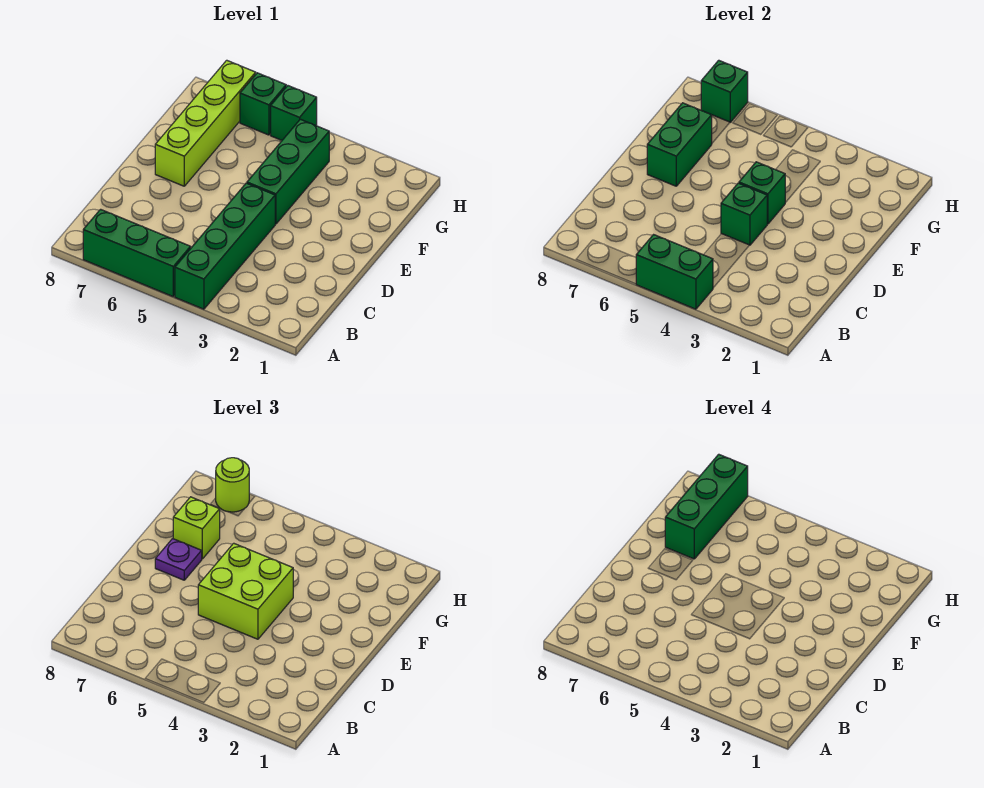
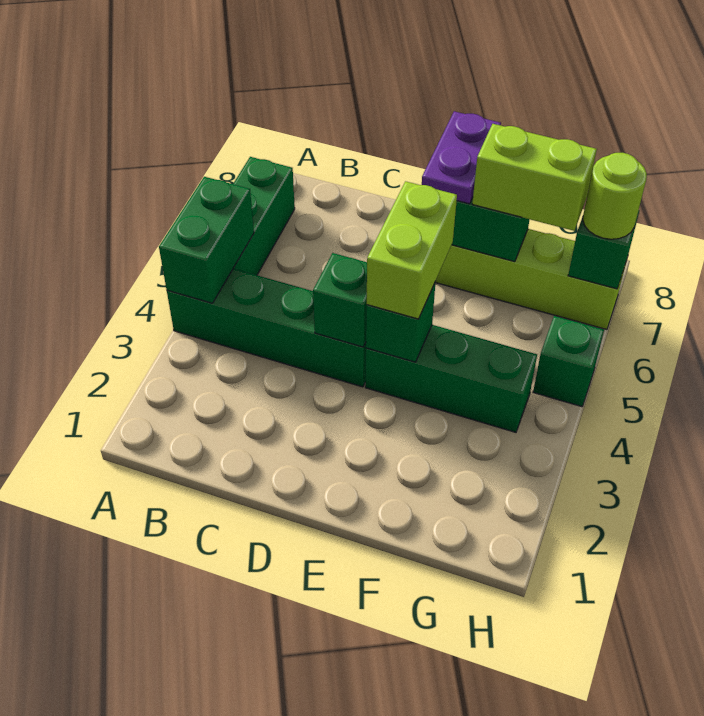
lime brick D4:E5 level 3 -> lime brick E4:E5 level 3
purple plate E7 level 3 -> purple plate E7:E8 level 3
lime brick F7 level 3 -> lime brick F7:G7 level 3
green brick F7:H7 level 4 -> none
green brick H6 level 1 -> none

